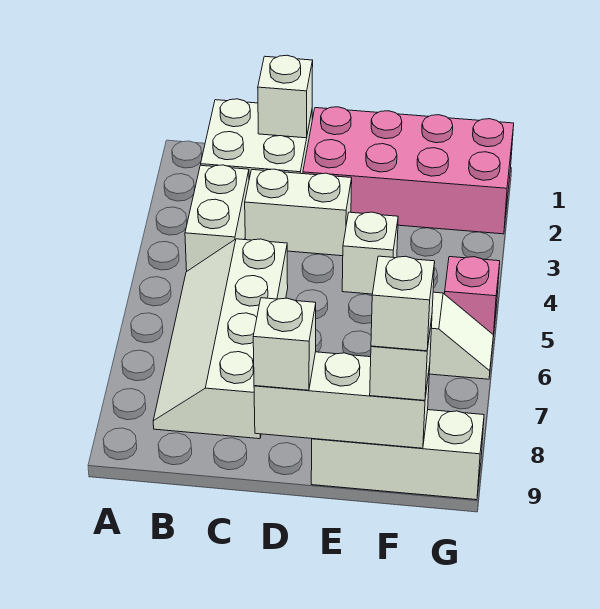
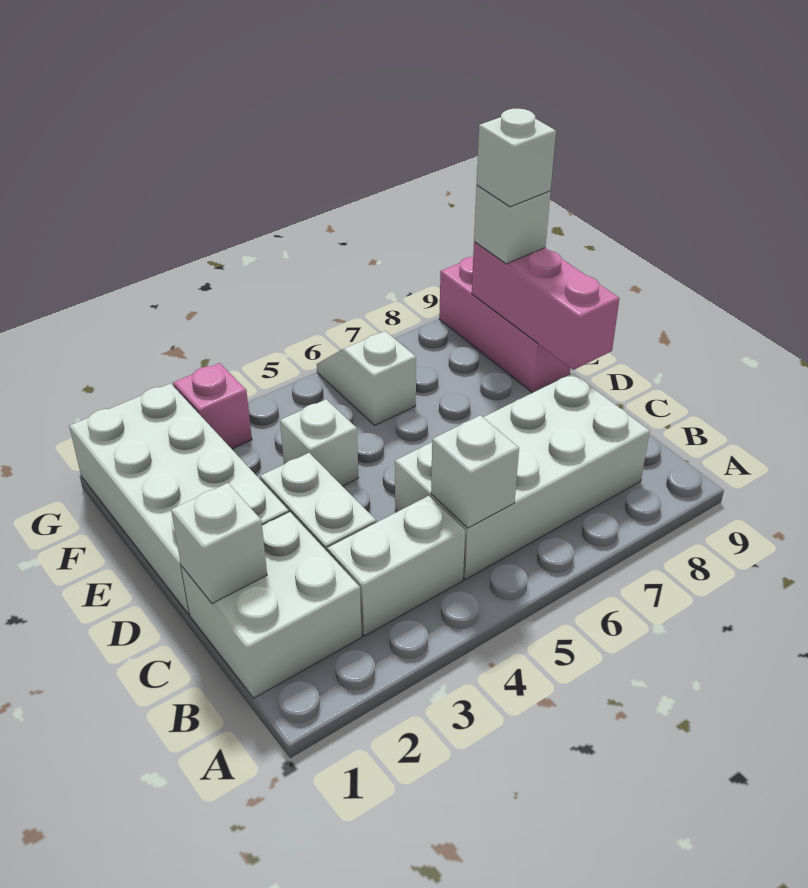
white slope B5:C8 level 1 top C -> white brick B5:C8 level 1
pink brick D1:G2 level 1 -> white brick D1:G2 level 1
white brick D9:F9 level 2 -> pink brick D9:F9 level 2
white brick D9 level 3 -> white brick B5 level 2
white brick E9:G9 level 1 -> pink brick E9:G9 level 1
pink brick G5 level 1 -> pink brick G3 level 1

